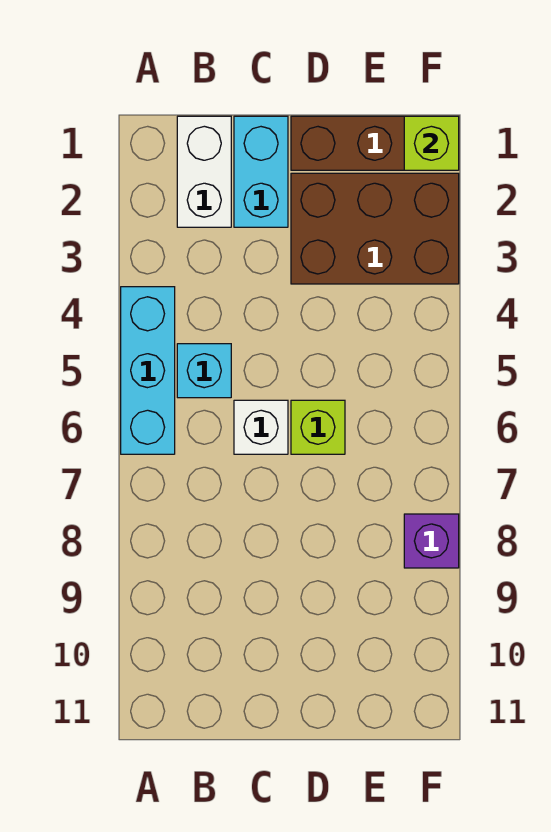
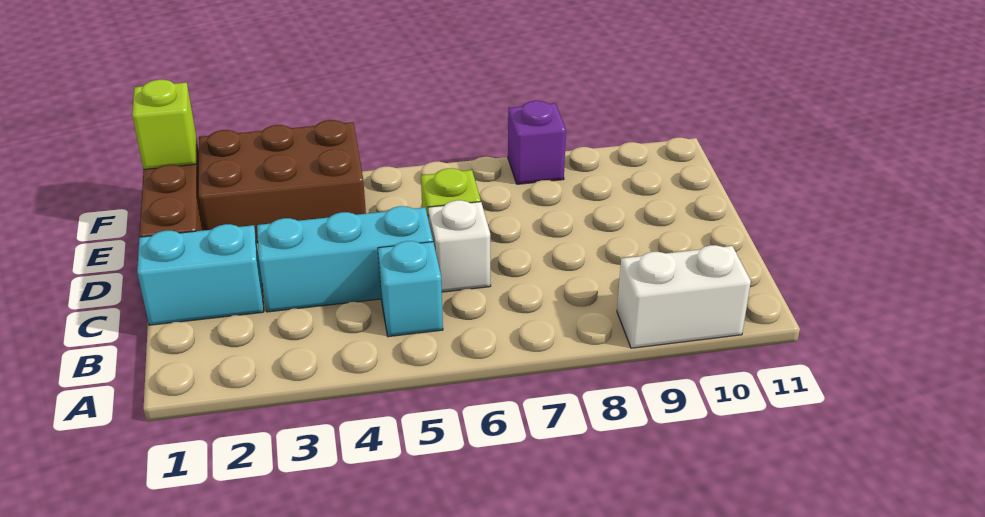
cyan brick A4:A6 level 1 -> cyan brick C3:C5 level 1
white brick B1:B2 level 1 -> white brick A9:A10 level 1
brown brick D2:F3 level 1 -> brown brick E2:F4 level 1

